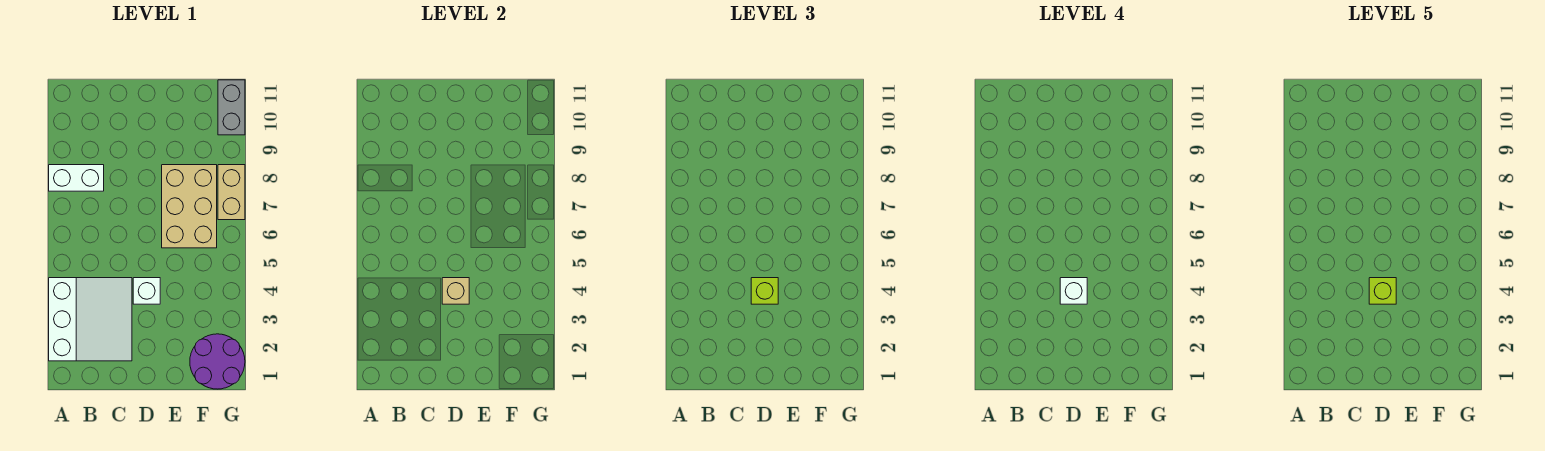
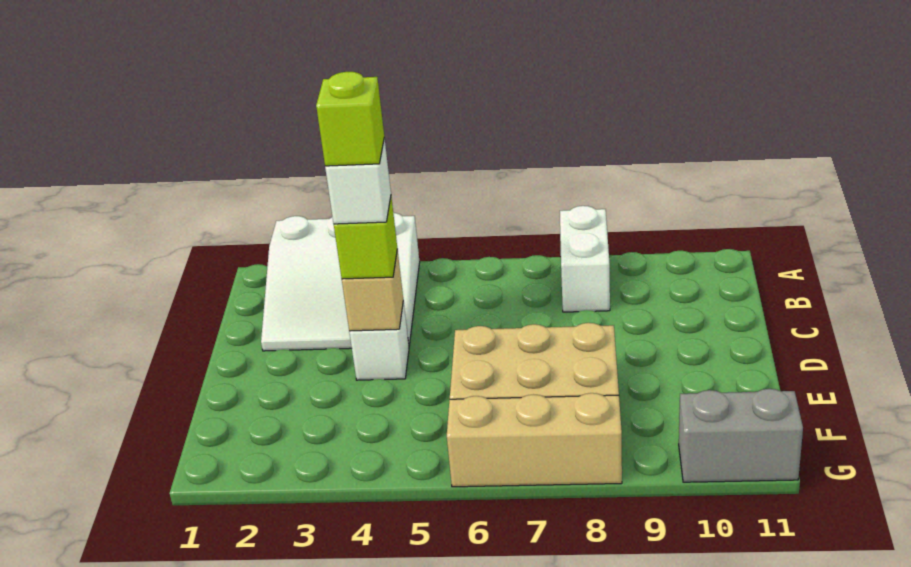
purple round brick F1:G2 level 1 -> none
tan brick G7:G8 level 1 -> tan brick G6:G8 level 1

